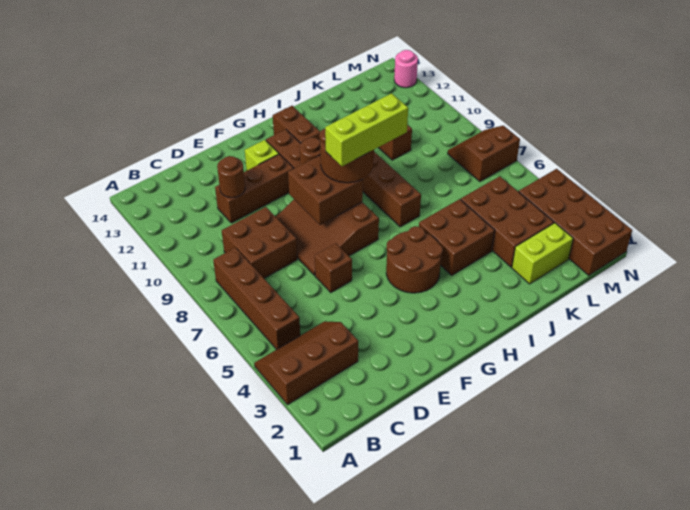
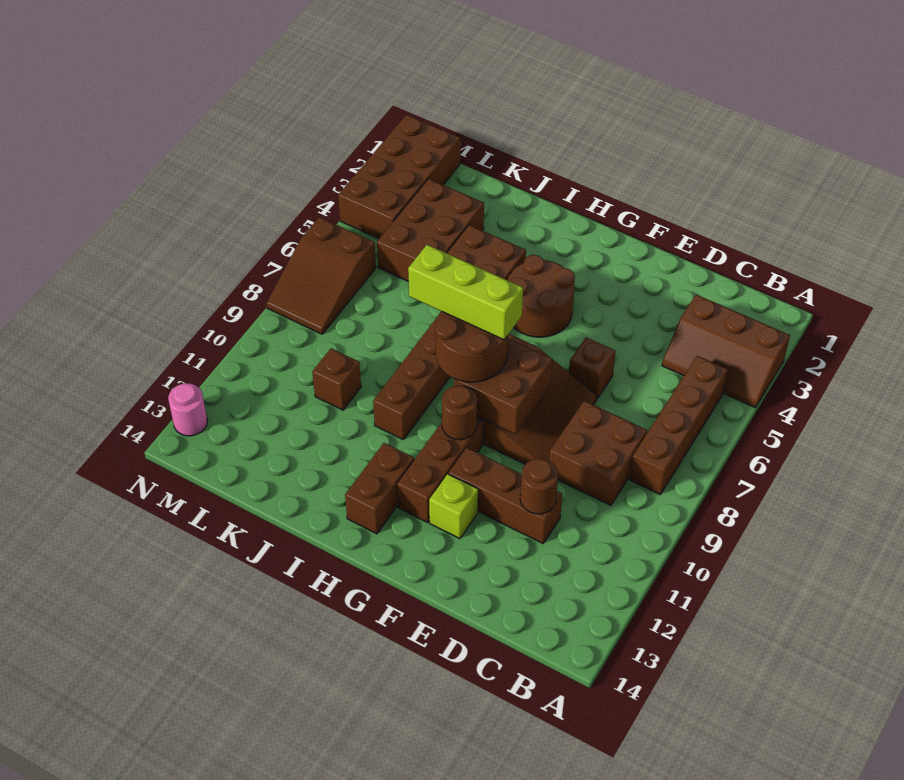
lime brick K2:L2 level 1 -> none
brown slope M7:N8 level 1 top 7 -> brown slope M6:N8 level 1 top 6

